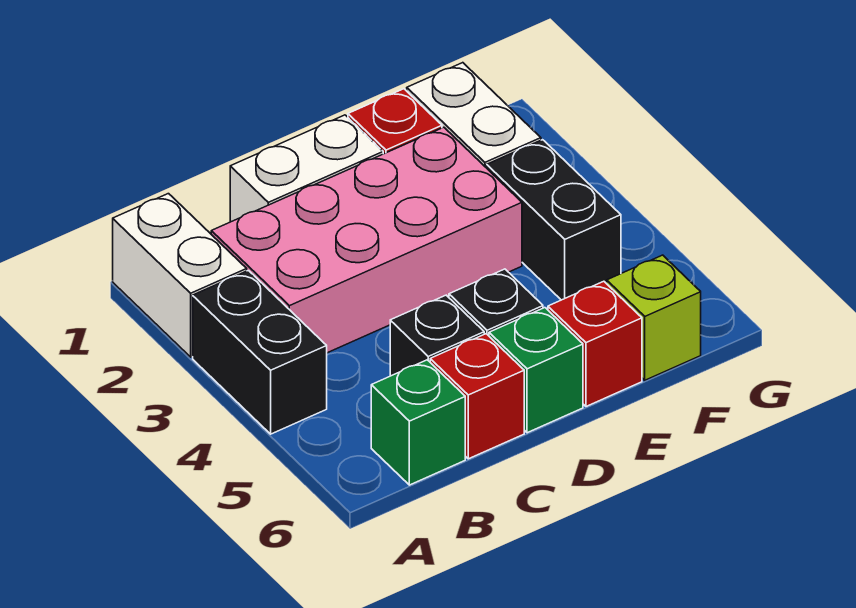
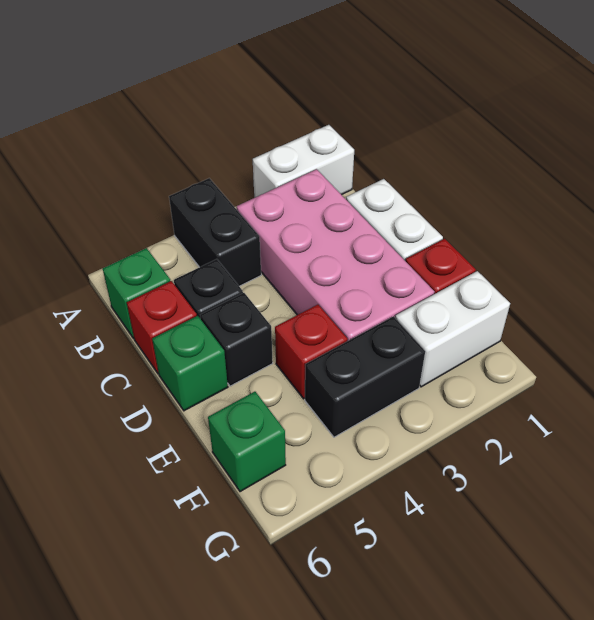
black brick A3:A4 level 1 -> black brick A4:B4 level 1
red brick E6 level 1 -> red brick E4 level 1
lime brick F6 level 1 -> green brick F6 level 1

